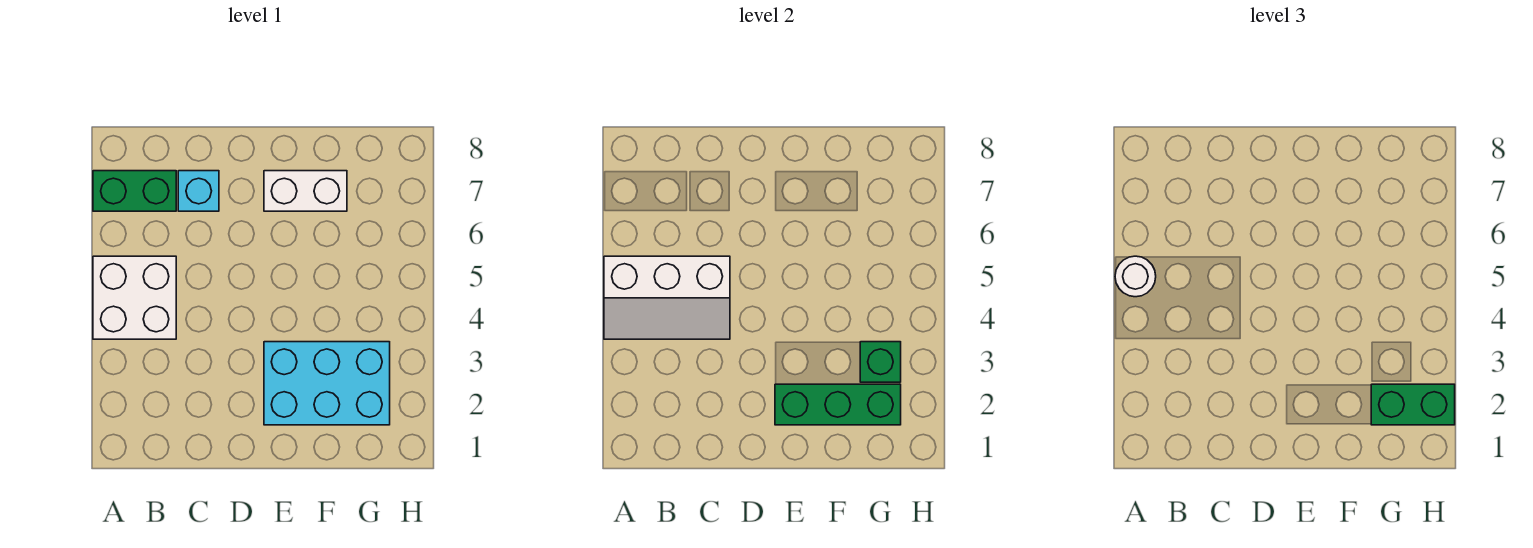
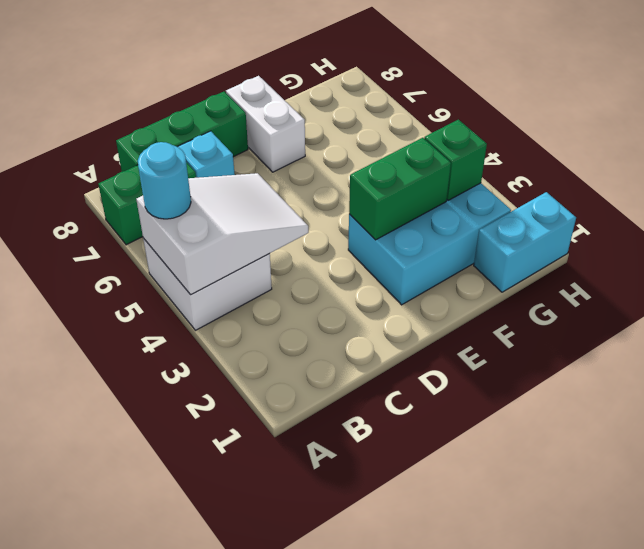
white slope A4:C5 level 2 top 5 -> white slope A4:C5 level 2 top A
white round brick A5 level 3 -> cyan round brick A5 level 3
green brick E2:G2 level 2 -> green brick B8:D8 level 1
white brick E7:F7 level 1 -> white brick E7:E8 level 1
none -> cyan brick G1:H1 level 1
green brick G2:H2 level 3 -> green brick E3:F3 level 2

